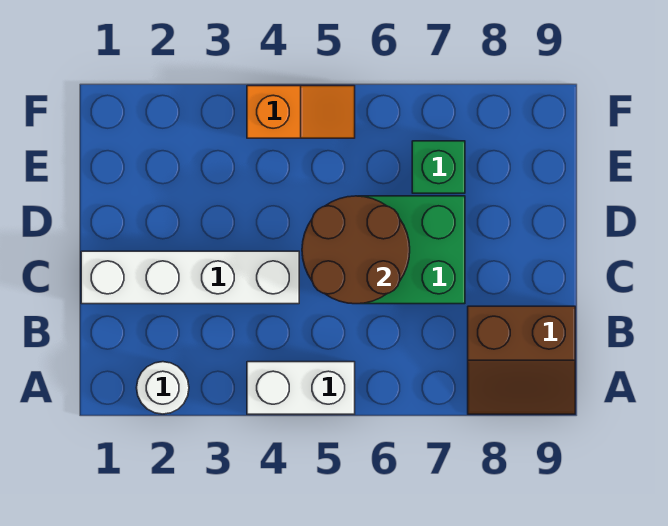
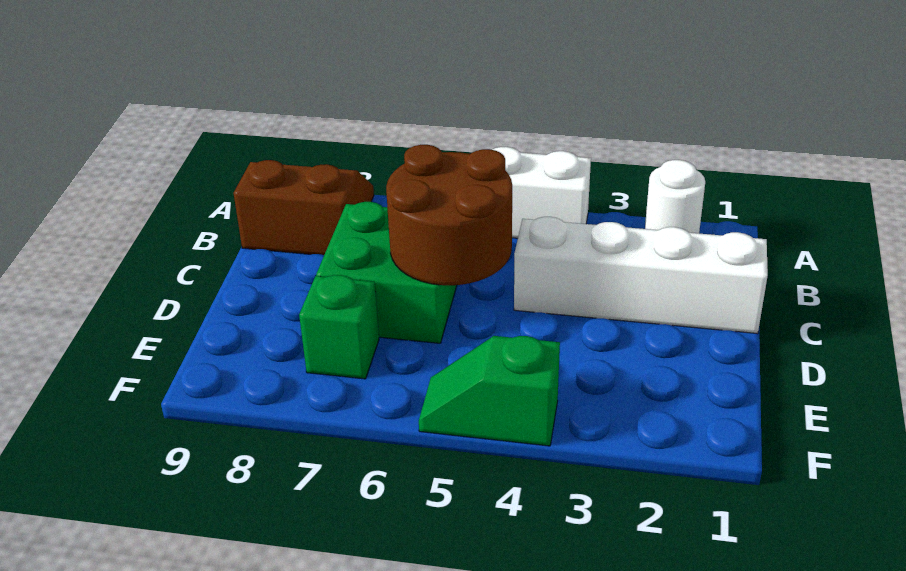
orange slope F4:F5 level 1 top 4 -> green slope F4:F5 level 1 top 4

